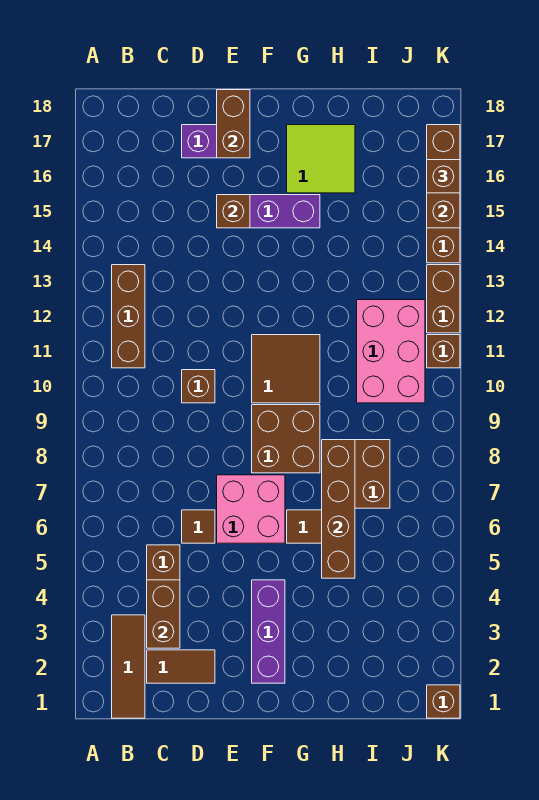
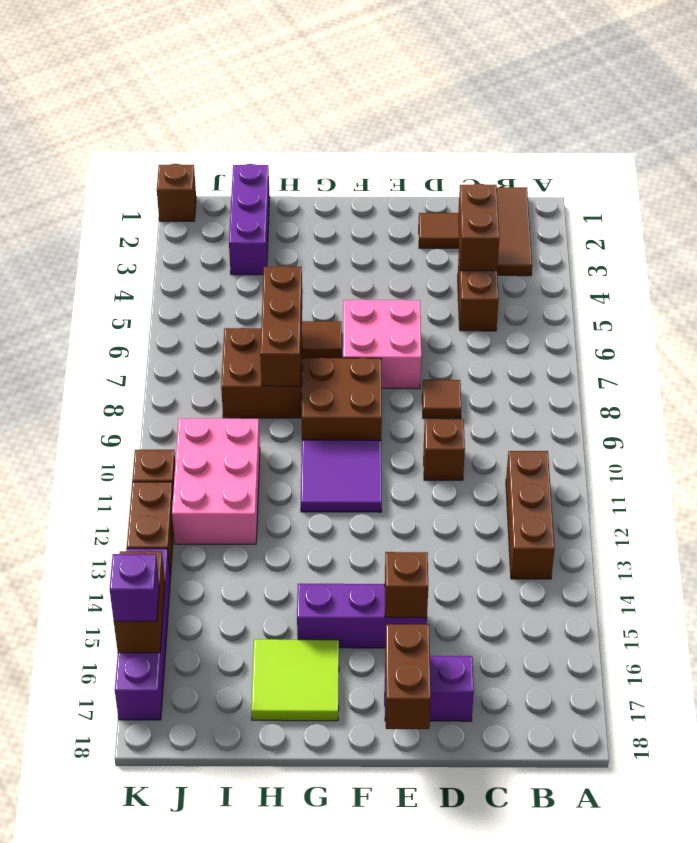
brown tile D6 level 1 -> brown tile D8 level 1
purple brick F2:F4 level 1 -> purple brick I1:I3 level 1
brown tile F10:G11 level 1 -> purple tile F10:G11 level 1
brown brick H5:H8 level 2 -> brown brick H6:H8 level 2
brown brick K14:K17 level 1 -> purple brick K14:K17 level 1
brown brick K16 level 3 -> purple brick K16 level 3

